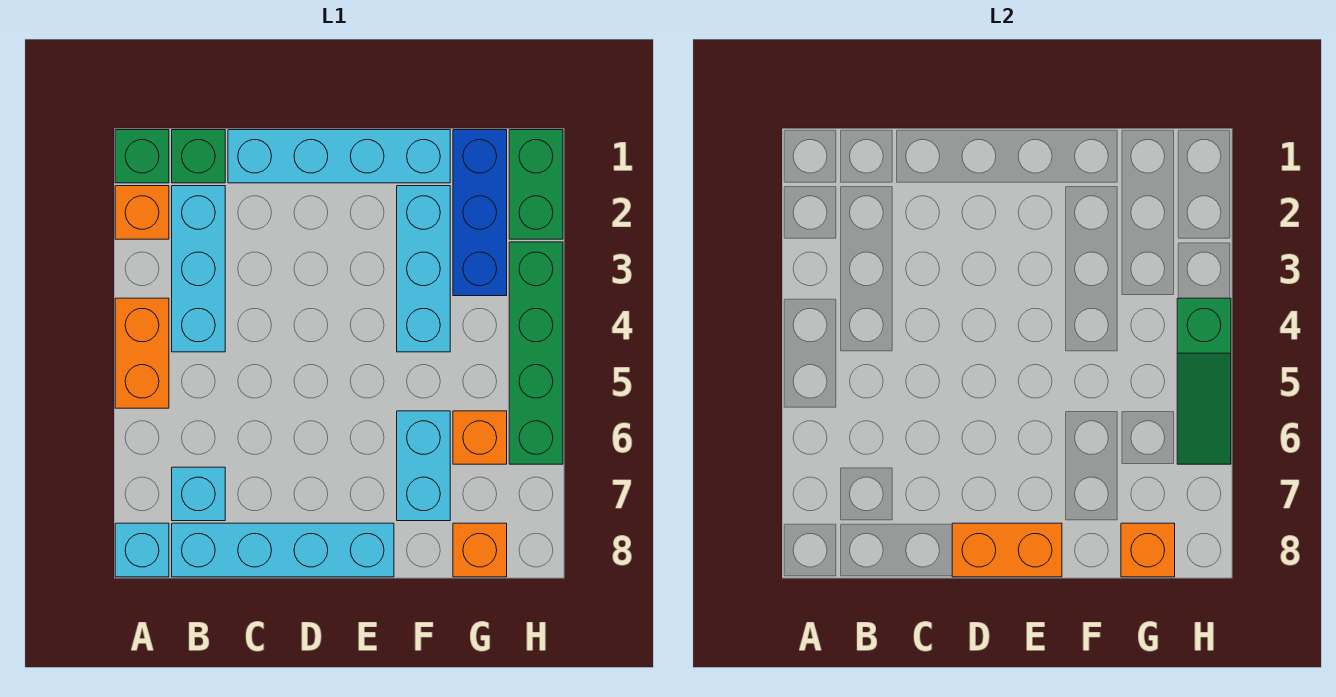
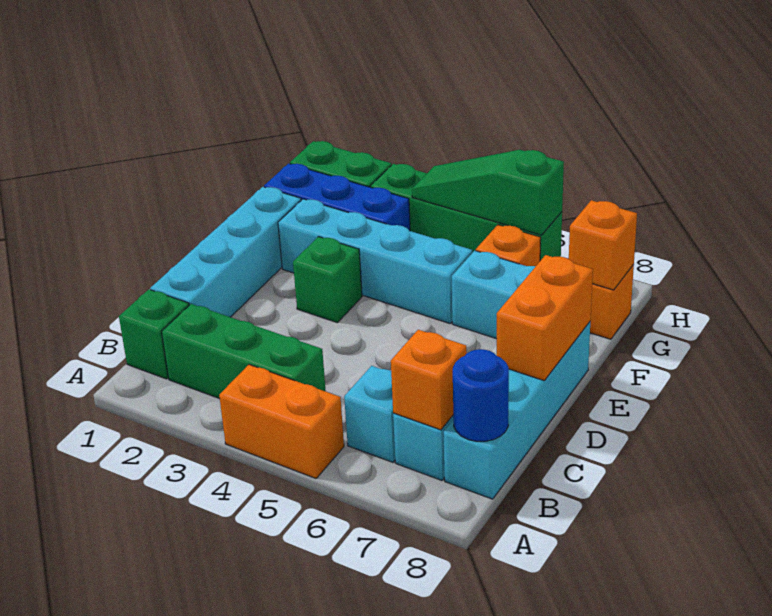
green brick A1 level 1 -> green brick E3 level 1
orange brick A2 level 1 -> orange brick B7 level 2
cyan brick A8 level 1 -> cyan brick B6 level 1
cyan brick B2:B4 level 1 -> green brick B2:B4 level 1
none -> blue round brick B8 level 2
cyan brick F2:F4 level 1 -> cyan brick F2:F5 level 1
green slope H4:H6 level 2 top 4 -> green slope H4:H6 level 2 top 6

